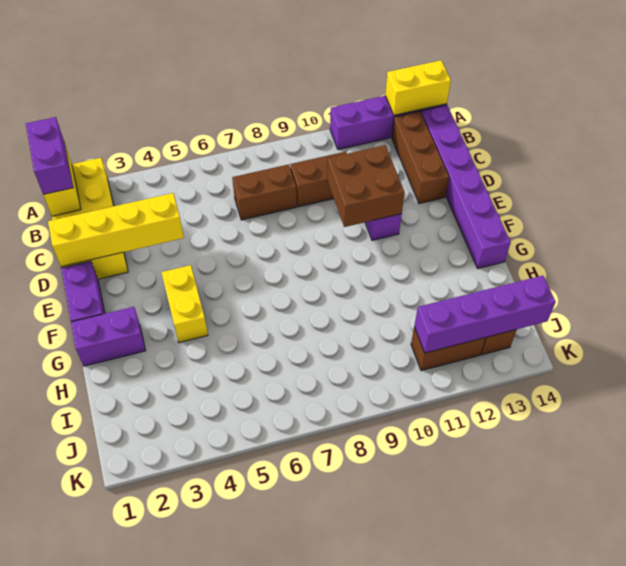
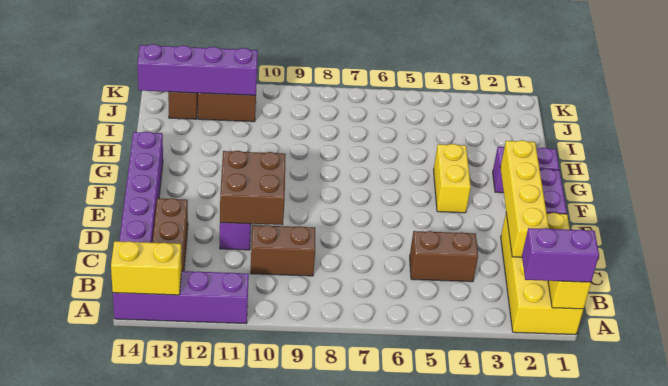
purple brick A1:B1 level 3 -> purple brick A1:A2 level 3
brown brick C7:C8 level 1 -> brown brick C4:C5 level 1
yellow brick D1:D4 level 2 -> yellow brick C2:F2 level 2

